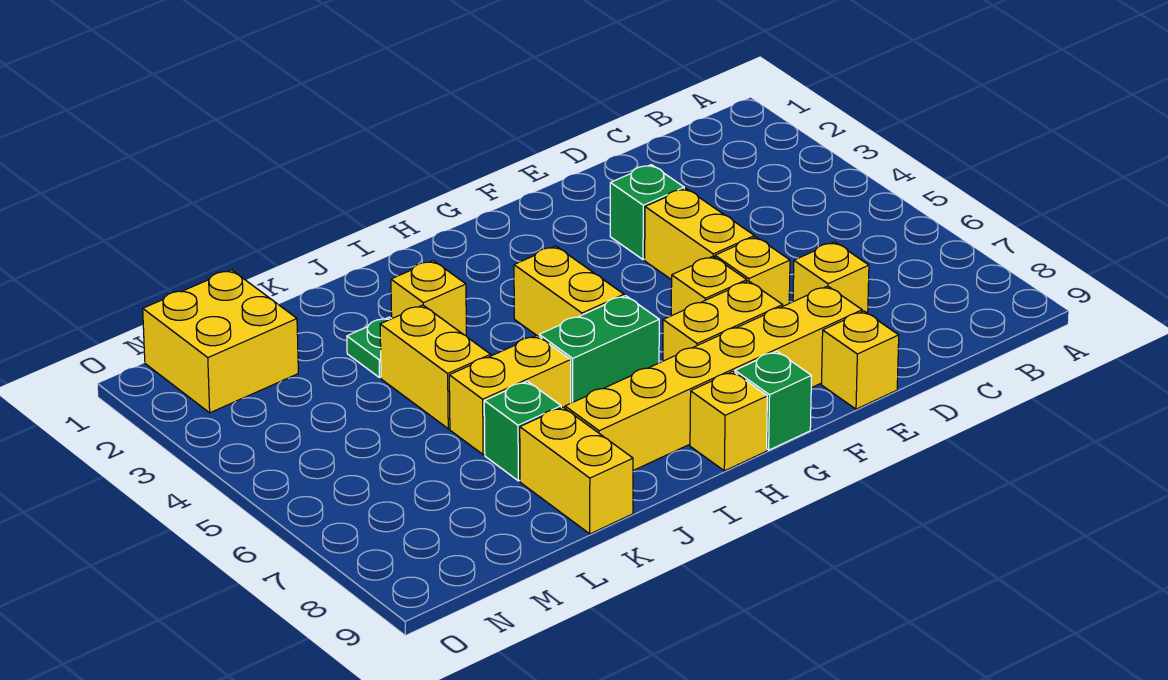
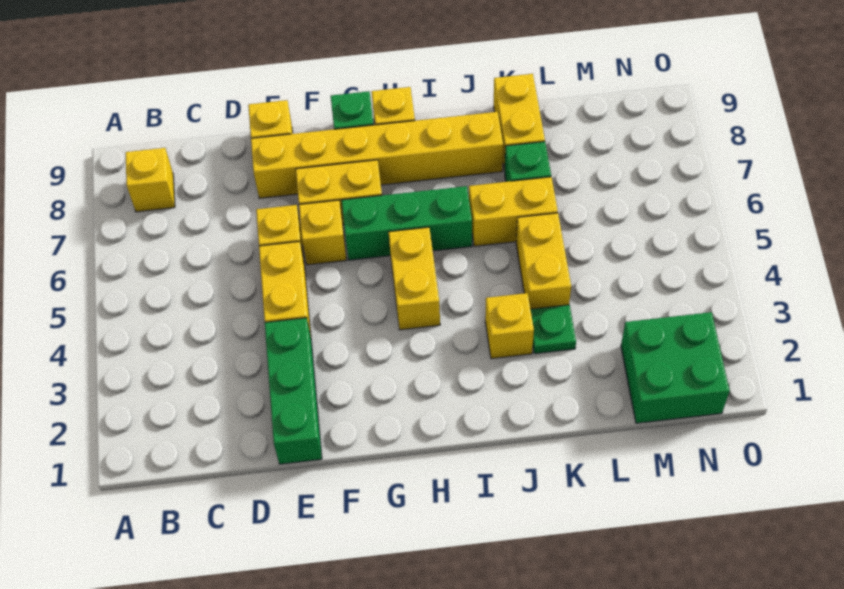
yellow brick D7 level 1 -> yellow brick B8 level 1
green brick E3 level 1 -> green brick E1:E3 level 1
green brick H6:I6 level 1 -> green brick G6:I6 level 1
yellow brick M1:N2 level 1 -> green brick M1:N2 level 1

